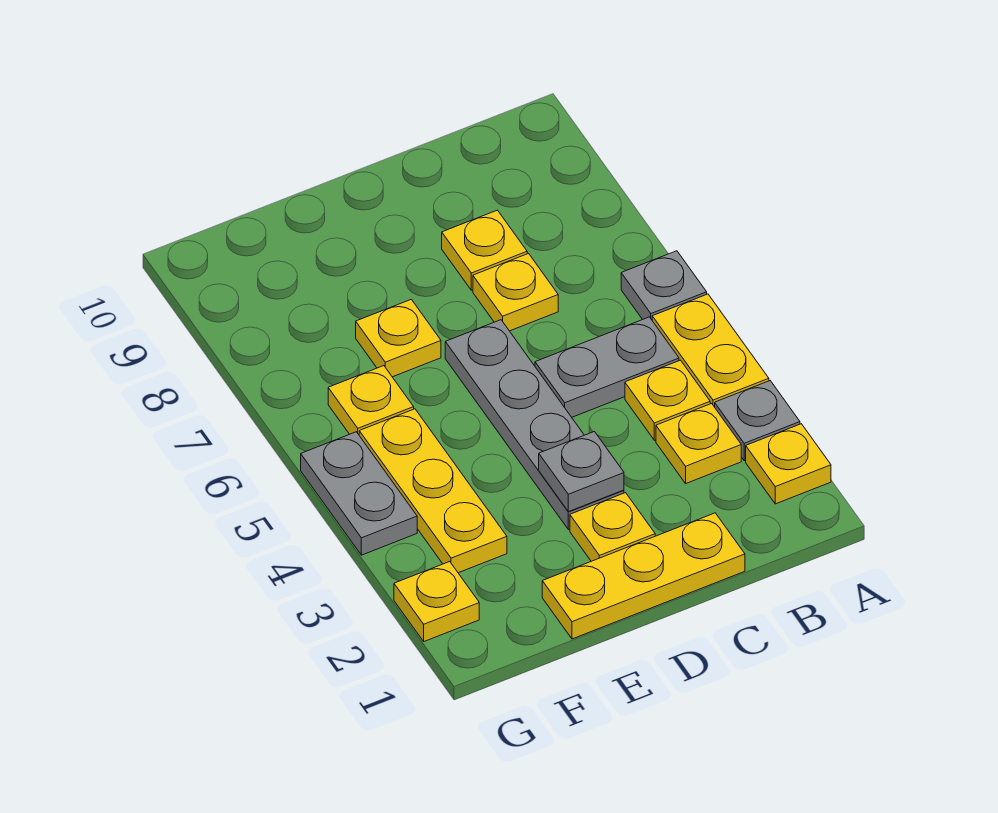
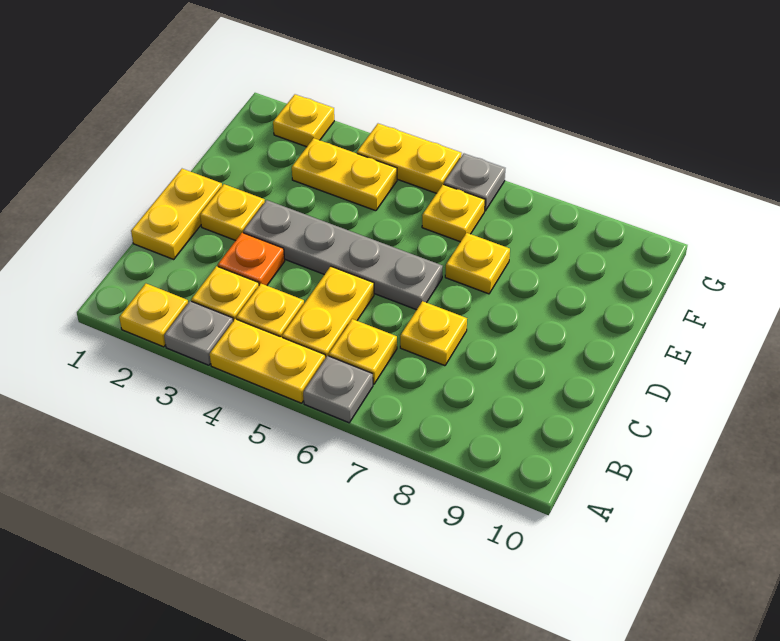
grey plate B5:C5 level 1 -> yellow plate B5:C5 level 1
yellow plate C1:E1 level 1 -> yellow plate C1:D1 level 1
none -> orange plate C3 level 1
yellow plate C8 level 1 -> yellow plate B6 level 1
grey plate D3 level 2 -> grey plate G6 level 1
yellow plate F3:F5 level 1 -> yellow plate F3:F4 level 1
grey plate G4:G5 level 1 -> yellow plate G4:G5 level 1

